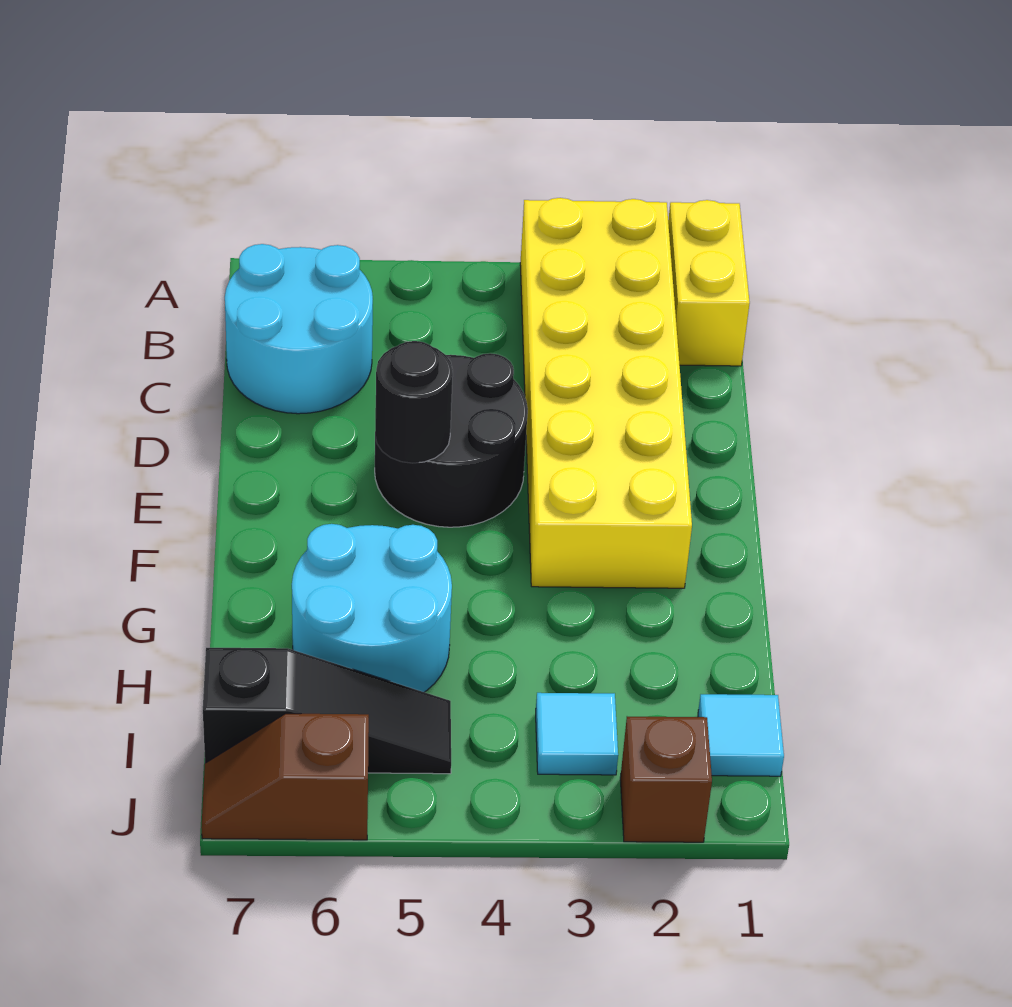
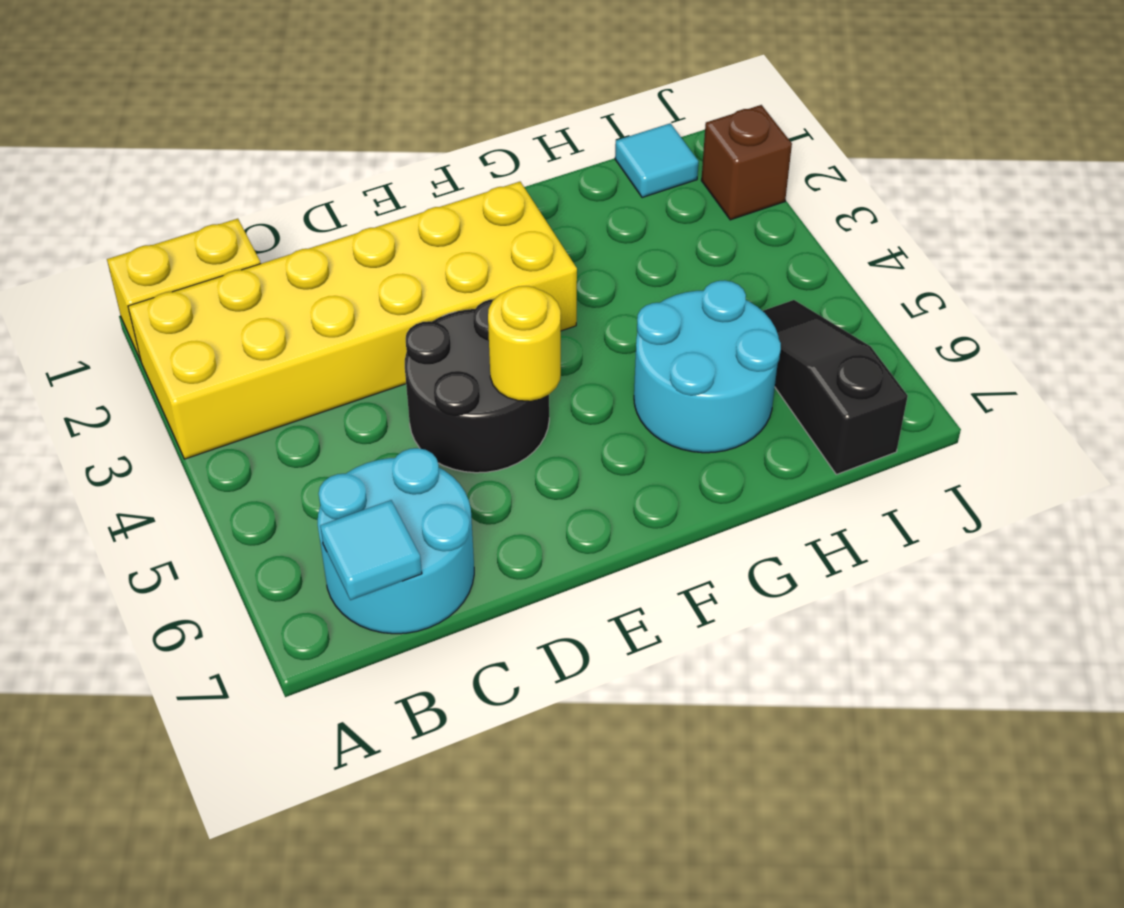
black round brick E5 level 2 -> yellow round brick E5 level 2
cyan tile I3 level 1 -> cyan tile B7 level 2
brown slope J6:J7 level 1 top 6 -> none

